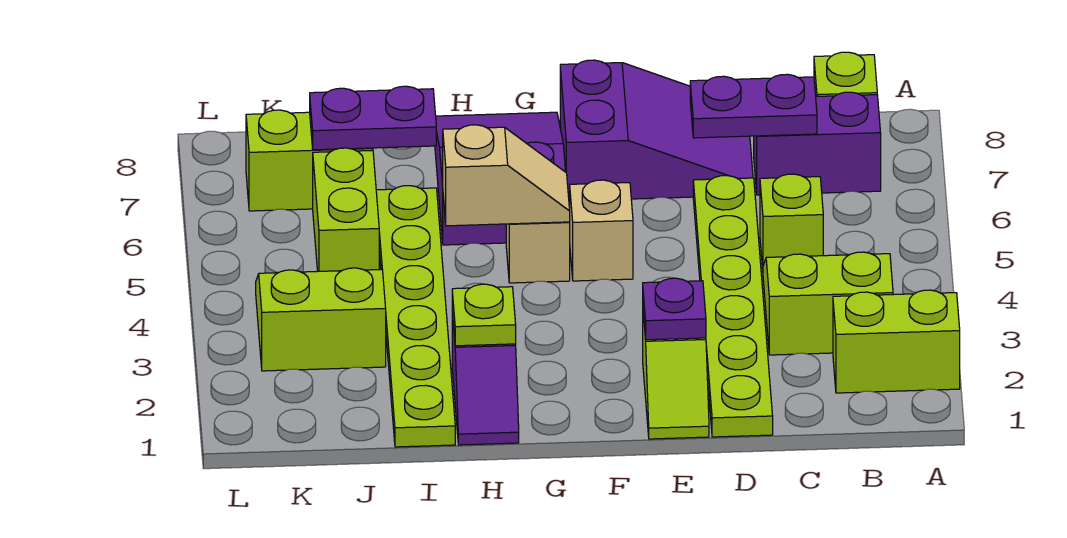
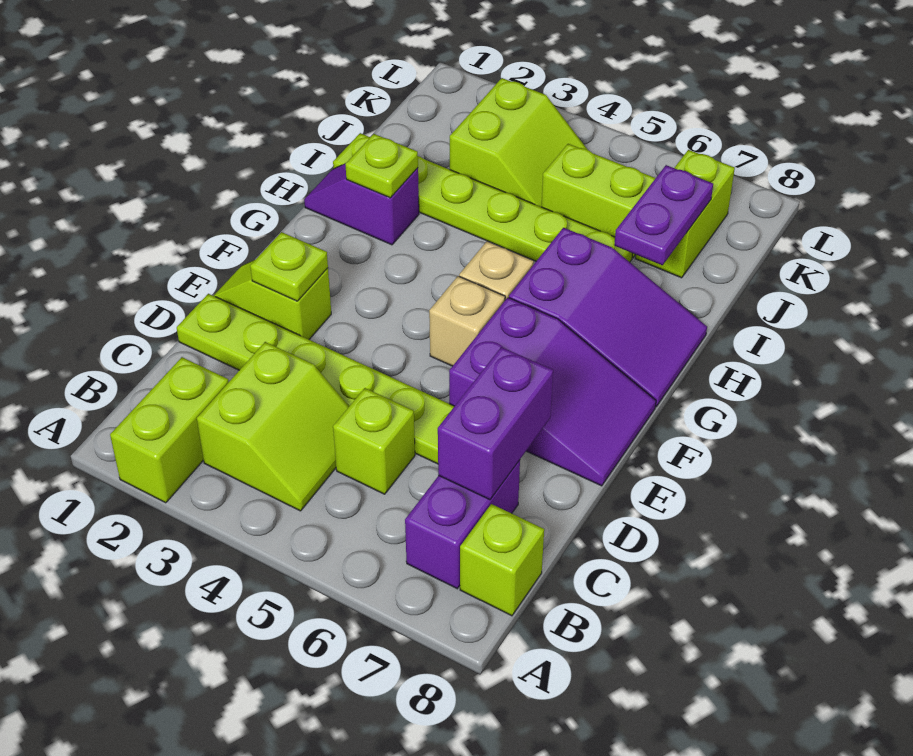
purple plate C7:D7 level 2 -> purple brick C7:D7 level 2
purple slope D7:F8 level 1 top F -> purple slope E6:F8 level 1 top 6
purple plate E2 level 2 -> lime plate E2 level 2
tan slope G5:H5 level 2 top H -> none

